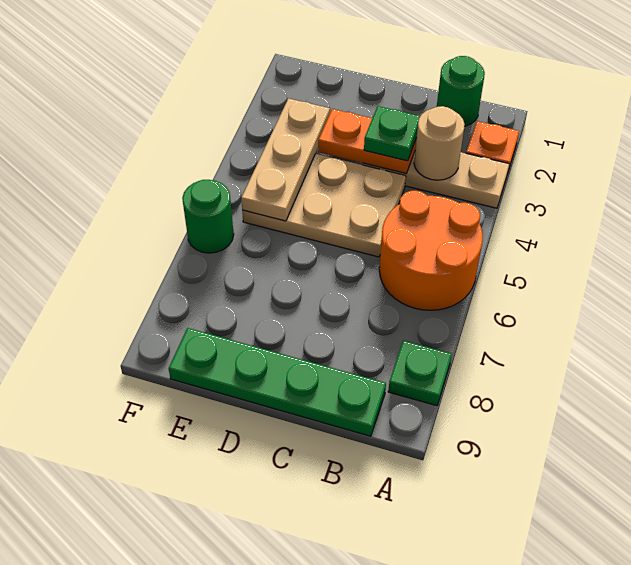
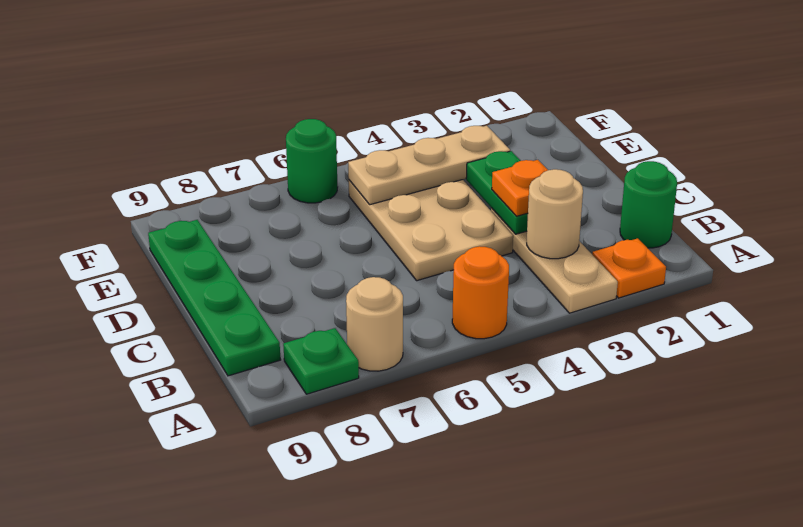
orange round brick A5:B6 level 1 -> orange round brick A5 level 1
none -> tan round brick A7 level 1
orange plate C3:D3 level 2 -> green plate C3:D3 level 2
green plate C3 level 3 -> orange plate C3 level 3

